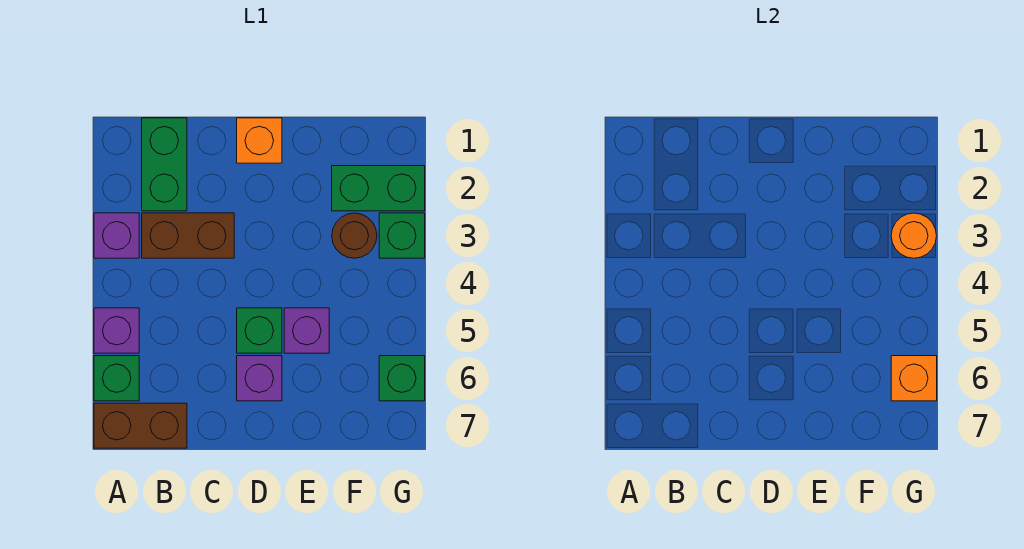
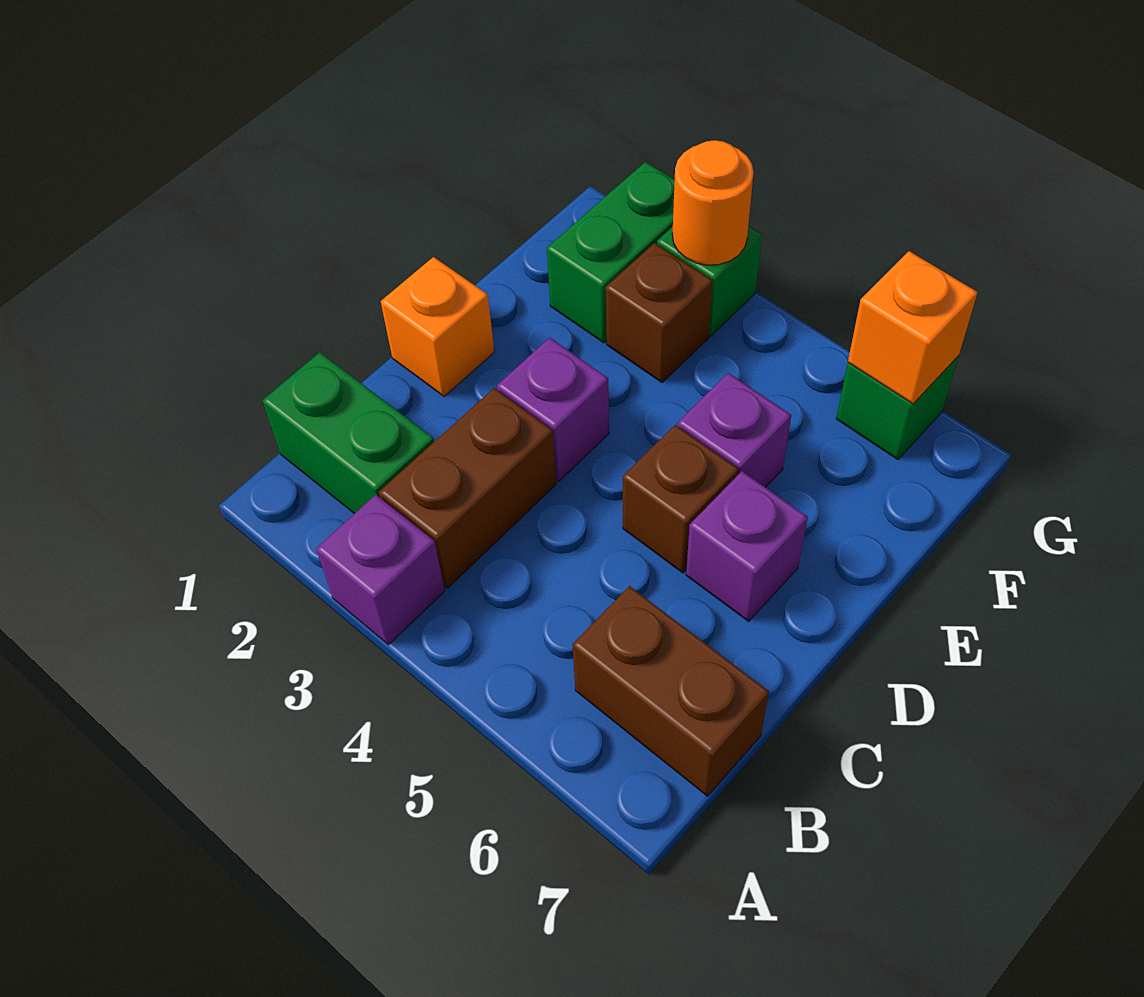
purple brick A5 level 1 -> purple brick D3 level 1
green brick A6 level 1 -> none
brown brick A7:B7 level 1 -> brown brick B6:B7 level 1
green brick D5 level 1 -> brown brick D5 level 1
brown round brick F3 level 1 -> brown brick F3 level 1

